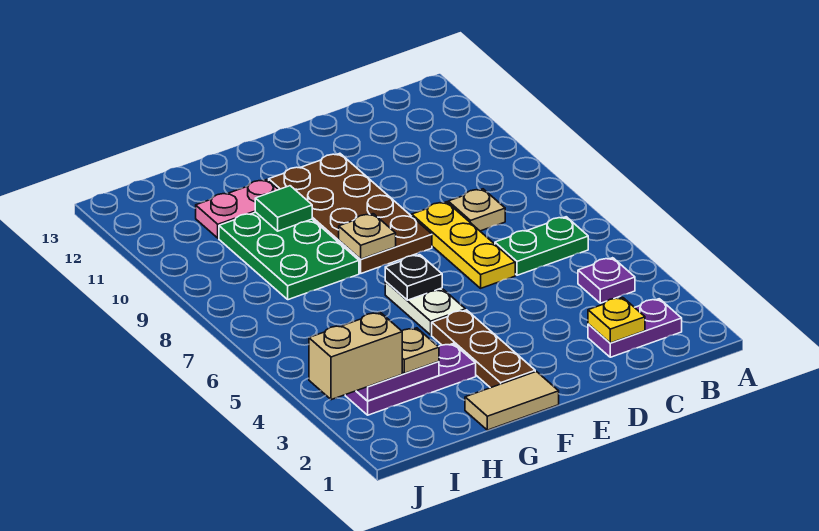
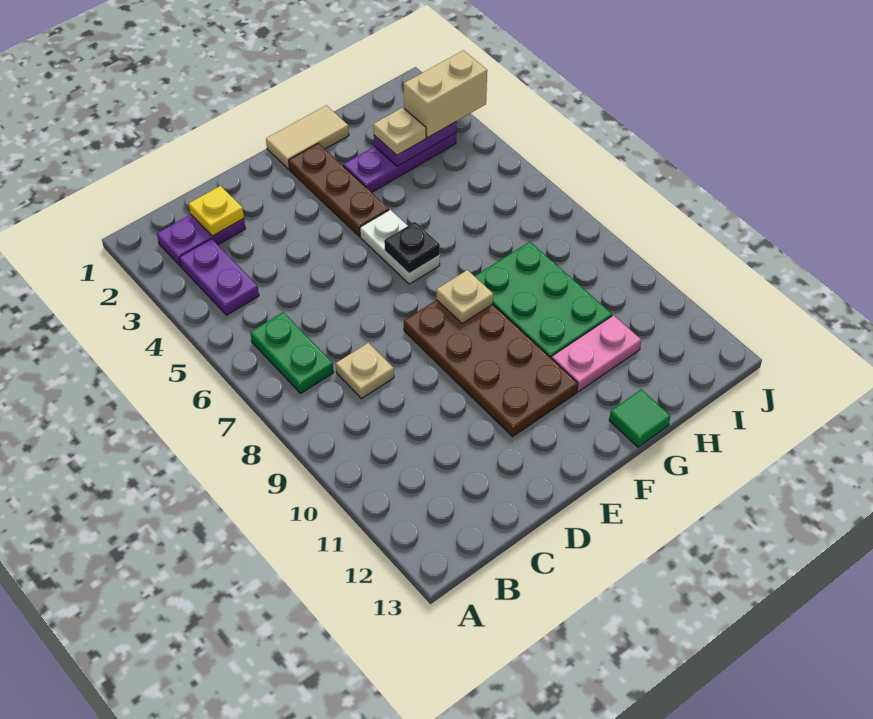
purple plate B4 level 1 -> purple plate B3:B4 level 1
green plate B6:C6 level 1 -> green plate B6:B7 level 1
yellow plate D6:D8 level 1 -> none
green tile G10 level 2 -> green tile G13 level 1

